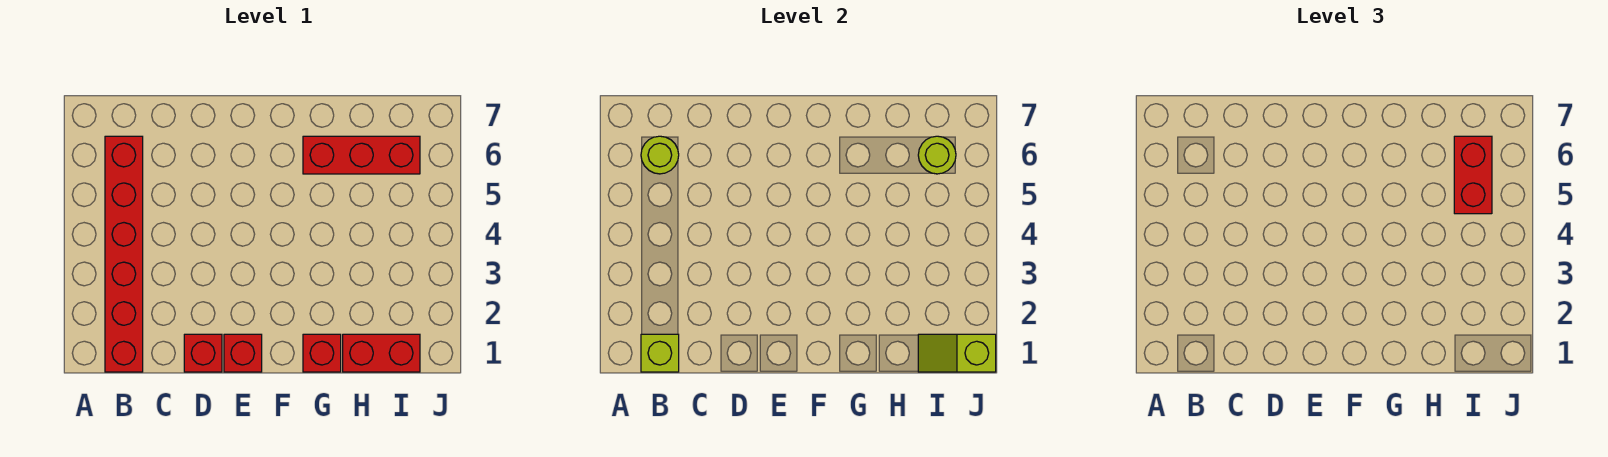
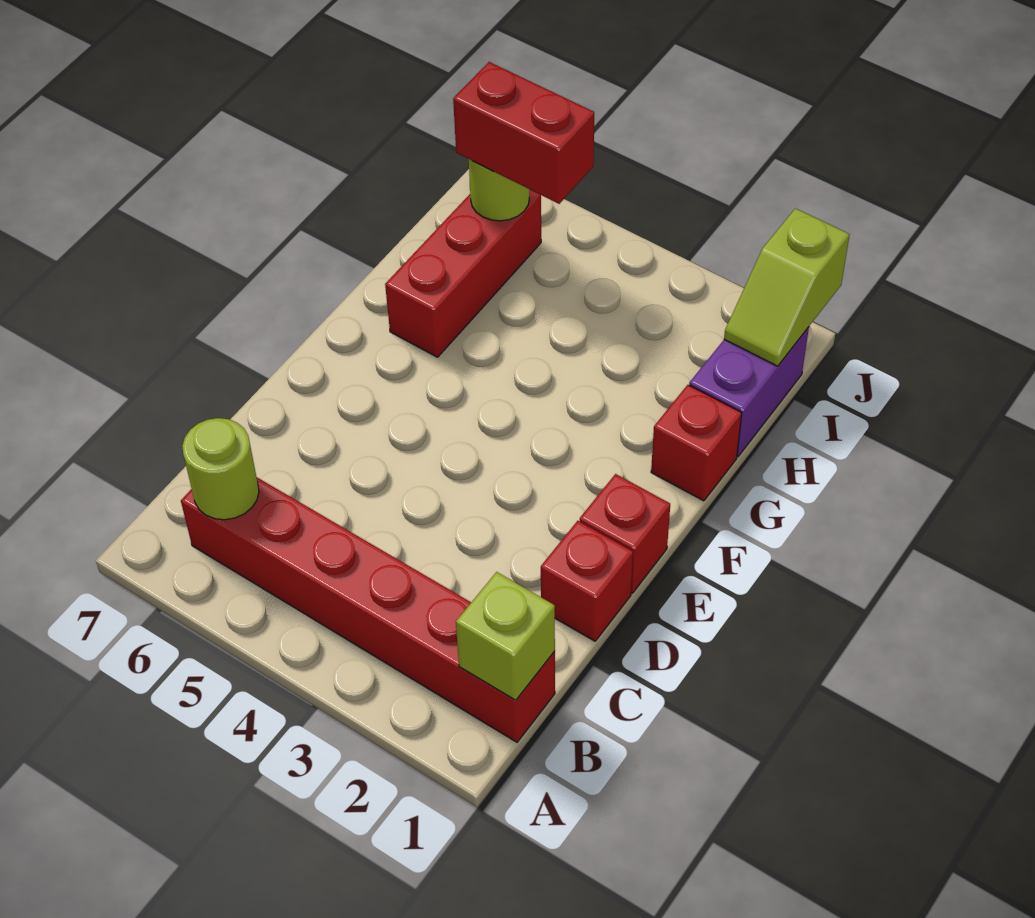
red brick H1:I1 level 1 -> purple brick H1:I1 level 1

